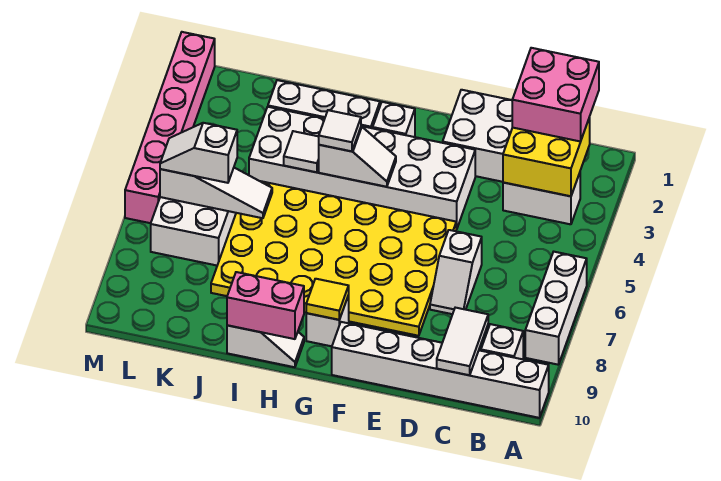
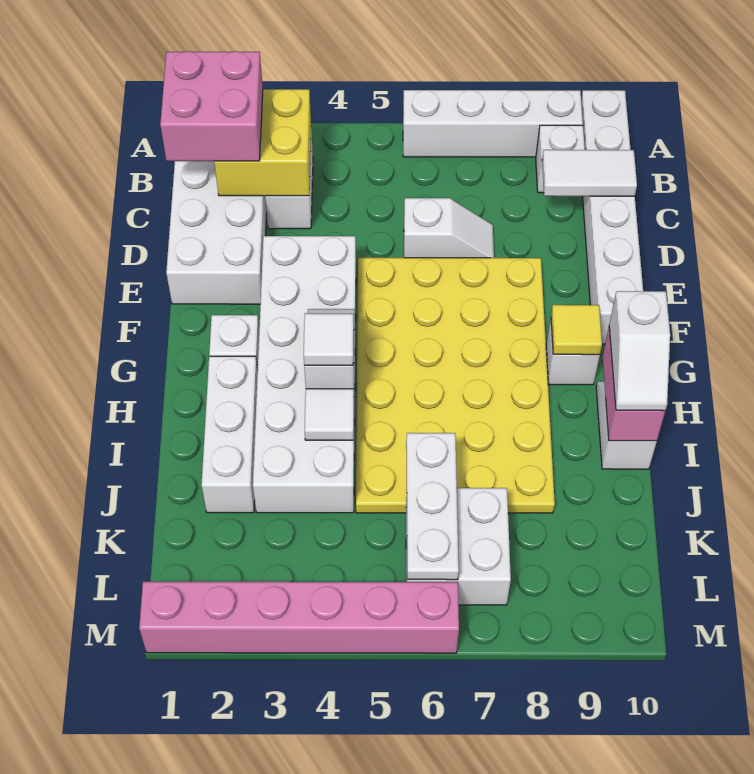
white brick A6:A8 level 1 -> white brick A6:A9 level 1
white slope J6:L6 level 2 top L -> white plate J6:L6 level 2
white slope K6:L6 level 3 top K -> white slope H10:I10 level 3 top H

